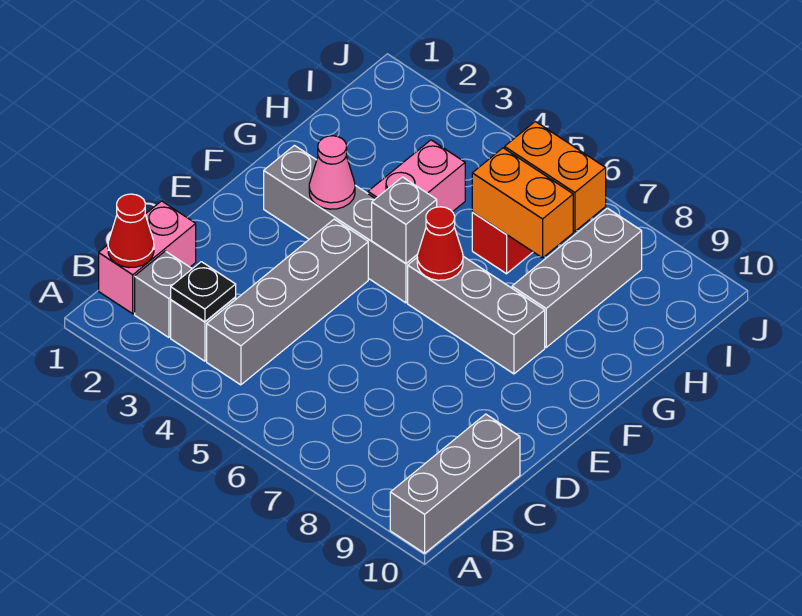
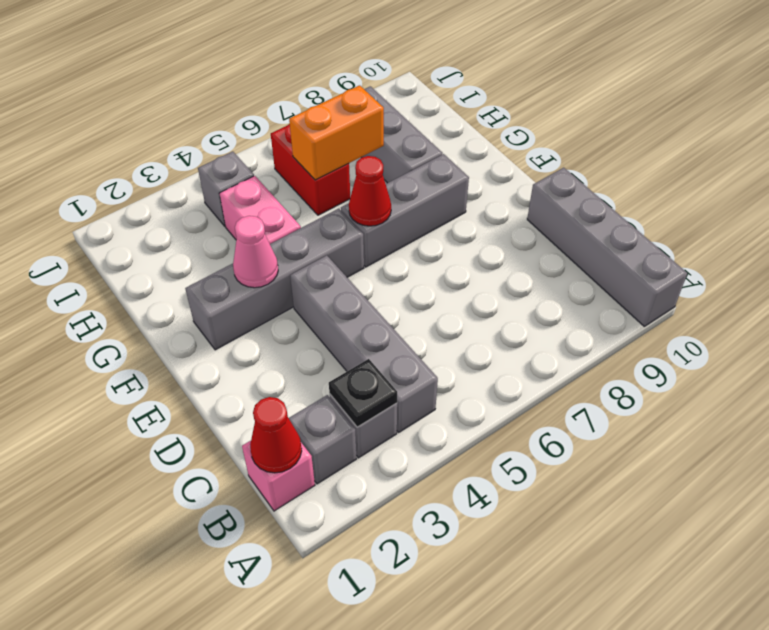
grey brick A10:C10 level 1 -> grey brick A10:D10 level 1
pink brick B1:C1 level 1 -> pink brick B1 level 1
grey brick F5 level 2 -> grey brick I4 level 1
orange brick I6:I7 level 2 -> none

